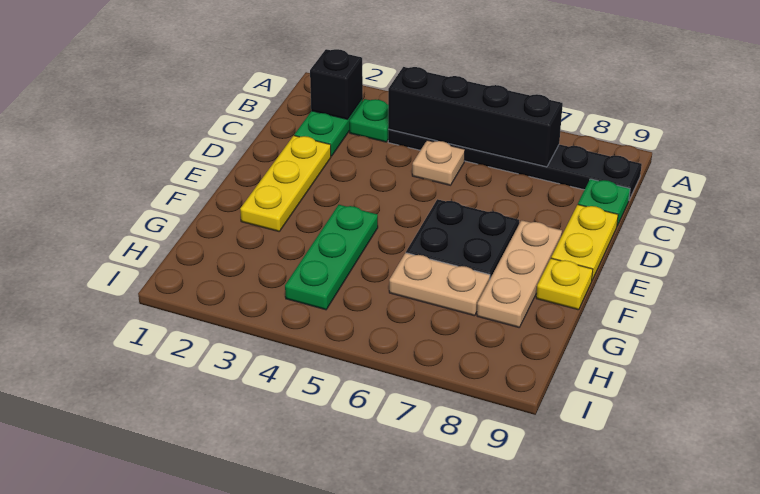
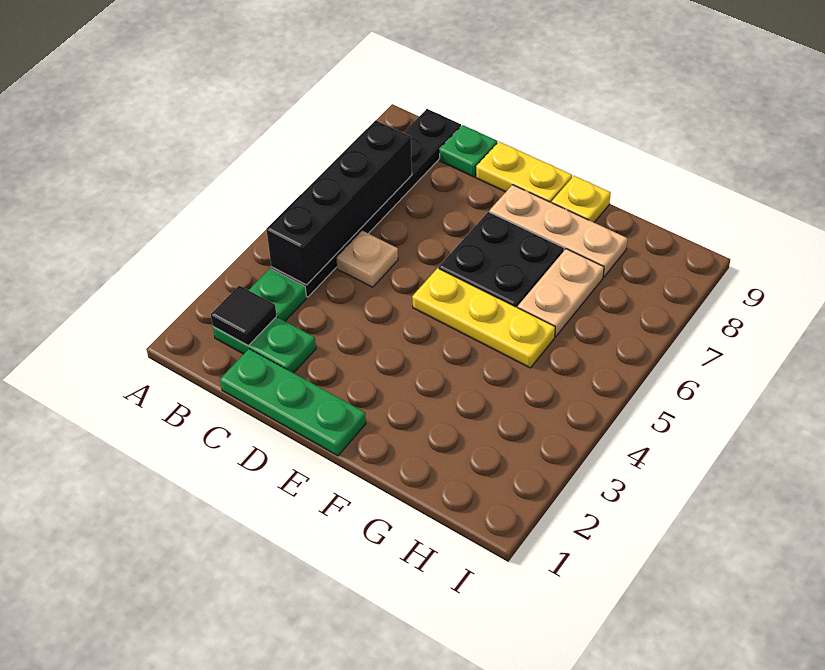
black brick B2 level 2 -> black tile B2 level 2
yellow plate D2:F2 level 1 -> yellow plate E5:G5 level 1
green plate F4:H4 level 1 -> green plate C1:E1 level 1

